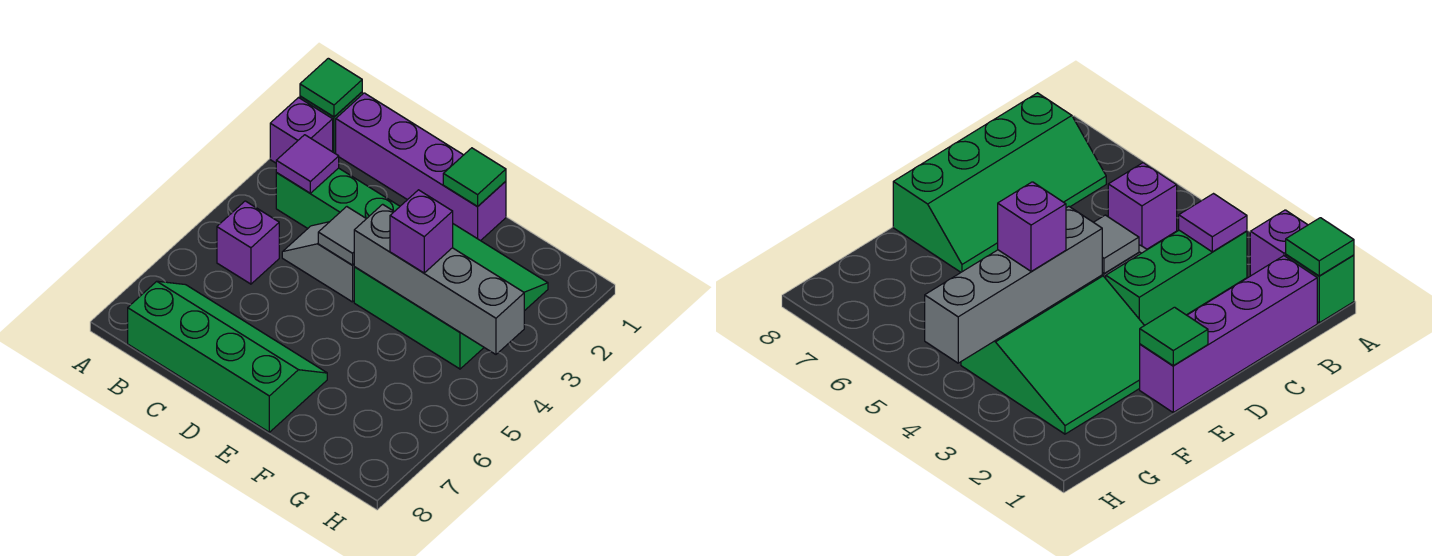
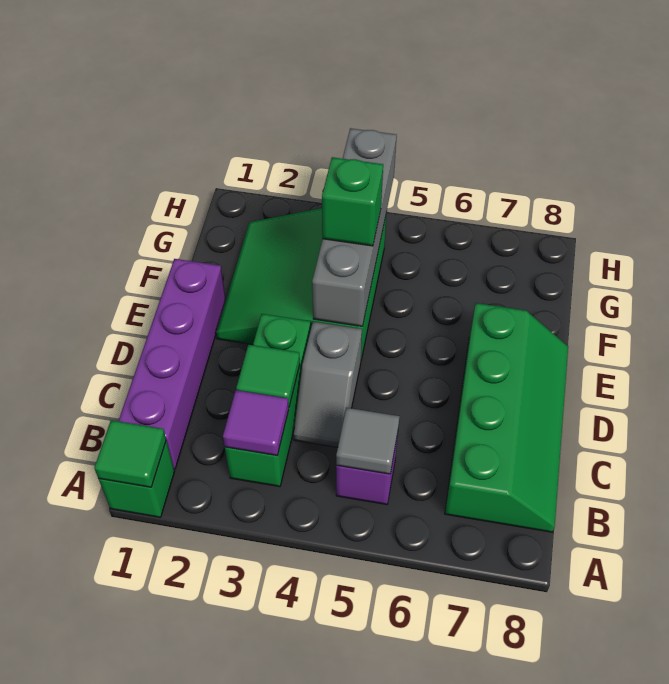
purple brick A2 level 1 -> none
green slope B7:E8 level 1 top 8 -> green slope B7:E8 level 1 top 7
grey tile D4 level 2 -> grey tile B5 level 2
green tile E1 level 2 -> green tile C3 level 2
purple brick F4 level 3 -> green brick F4 level 3

